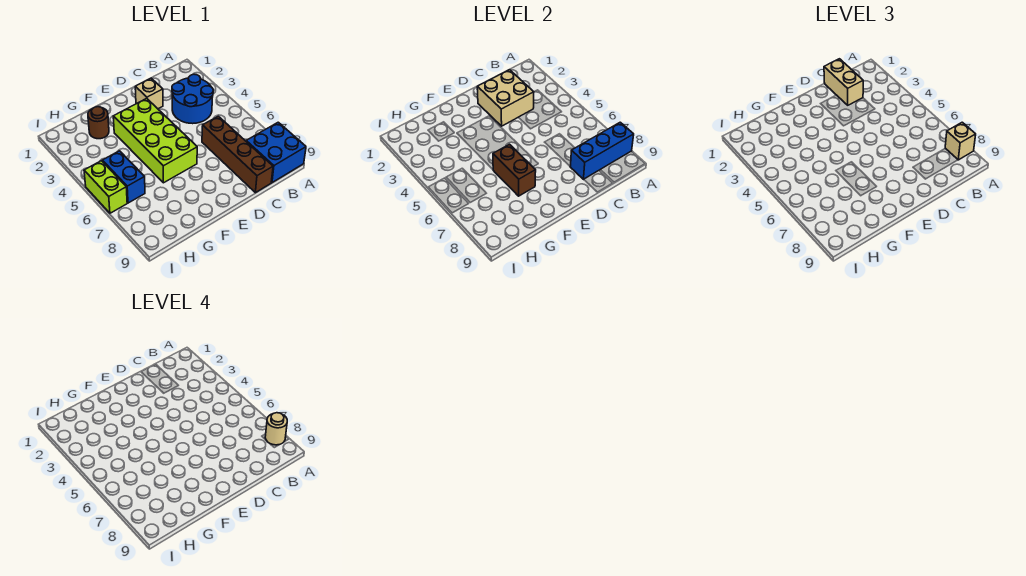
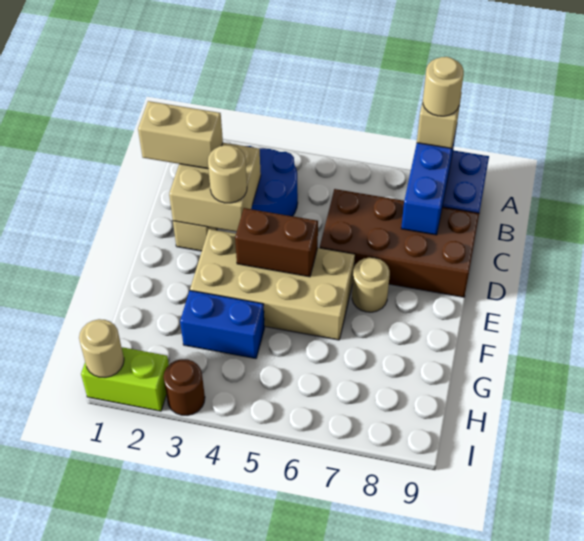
brown brick C6:C9 level 1 -> brown brick C6:D9 level 1
none -> tan round brick D3 level 3
lime brick E3:F6 level 1 -> tan brick E3:F6 level 1
none -> tan round brick E7 level 1
brown brick F6:F7 level 2 -> brown brick E4:E5 level 2
brown round brick G2 level 1 -> brown round brick I3 level 1
blue brick H5:H6 level 1 -> blue brick G3:G4 level 1
none -> tan round brick I1 level 2
lime brick I5:I6 level 1 -> lime brick I1:I2 level 1

